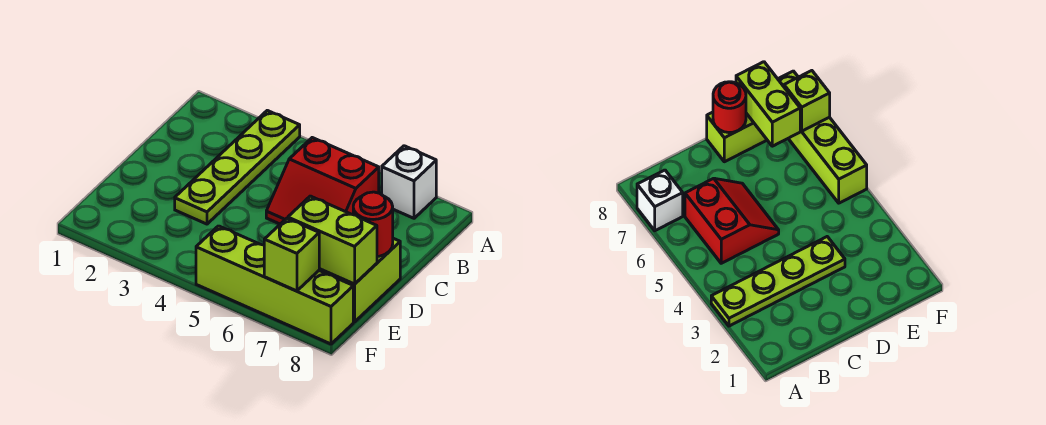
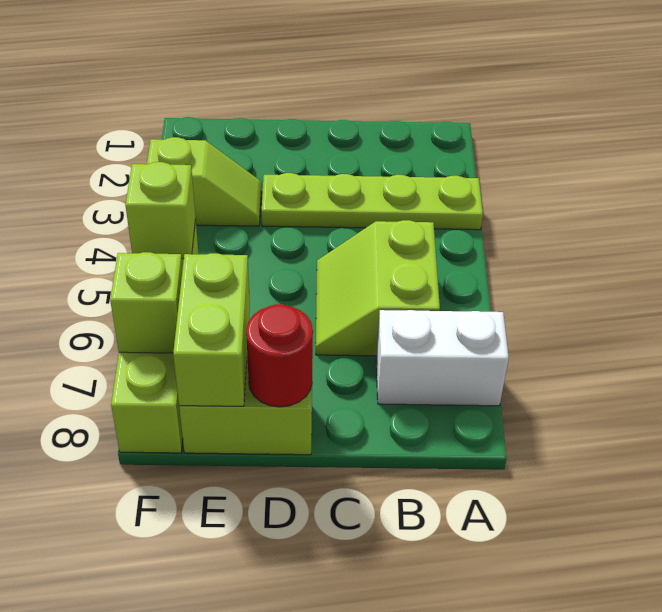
white brick A7 level 1 -> white brick A7:B7 level 1
red slope B5:C6 level 1 top B -> lime slope B5:C6 level 1 top B
none -> lime slope E3:F3 level 1 top F
none -> lime brick F5 level 2

